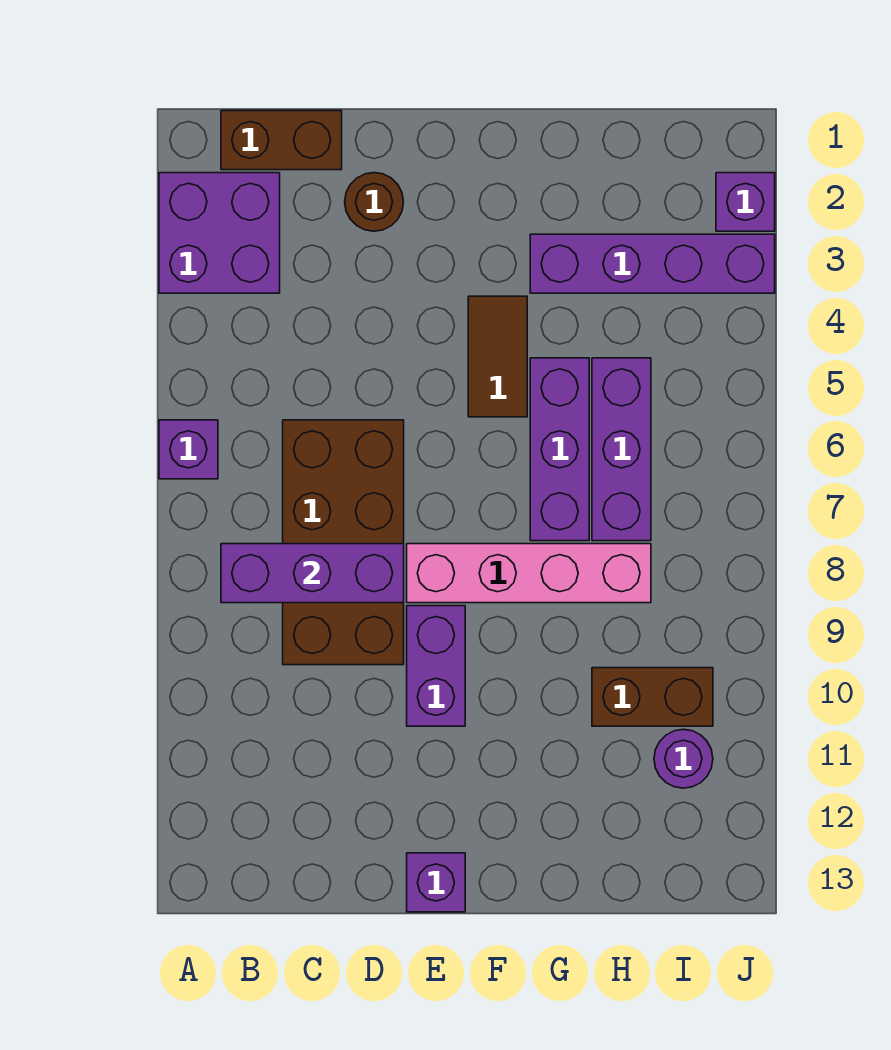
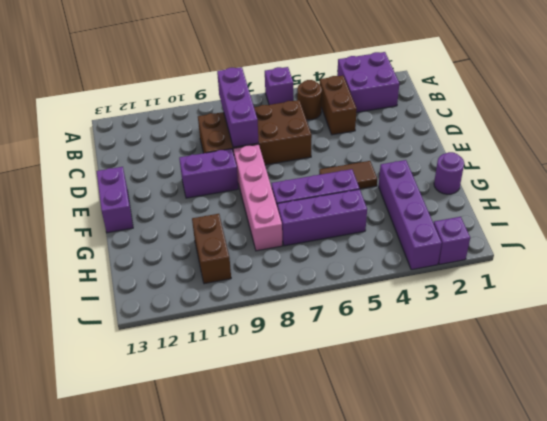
brown brick B1:C1 level 1 -> brown brick B4:C4 level 1
brown round brick D2 level 1 -> brown round brick B5 level 1
purple brick E13 level 1 -> purple brick E13:F13 level 1
purple round brick I11 level 1 -> purple round brick G1 level 1

